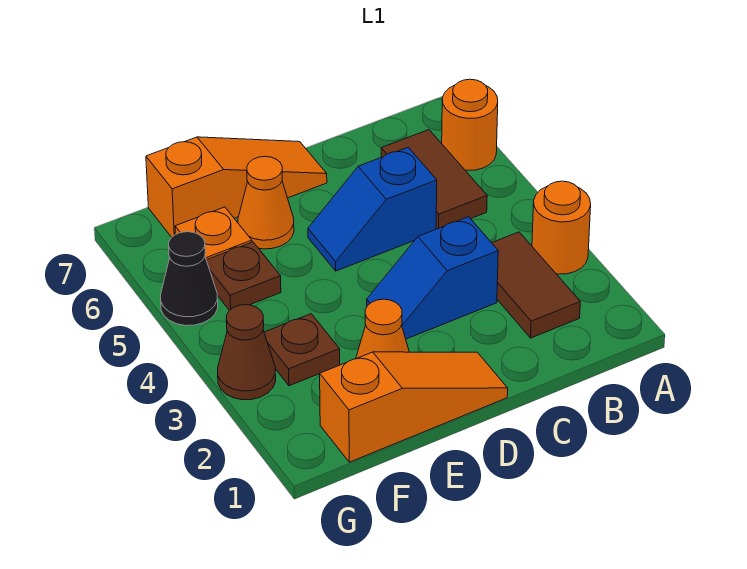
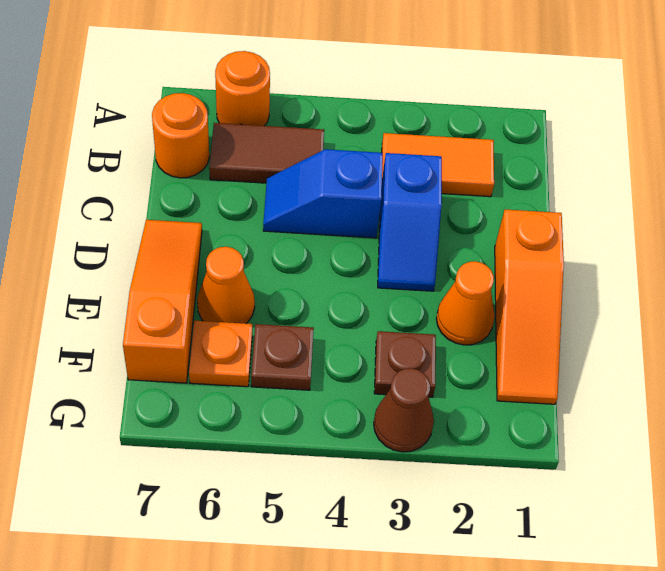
orange round brick A3 level 1 -> orange round brick B7 level 1
brown tile B2:B3 level 1 -> orange tile B2:B3 level 1
blue slope C5:D5 level 1 top C -> blue slope C4:C5 level 1 top 4
orange slope D1:F1 level 1 top F -> orange slope D1:F1 level 1 top D
black cone G5 level 1 -> none

